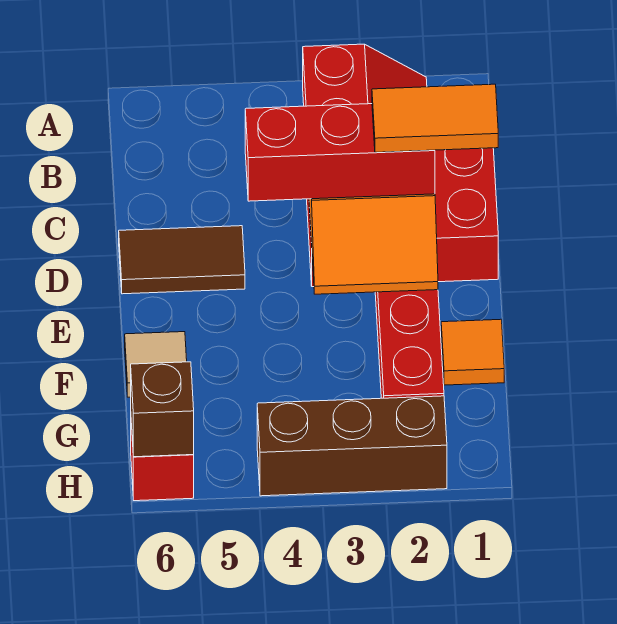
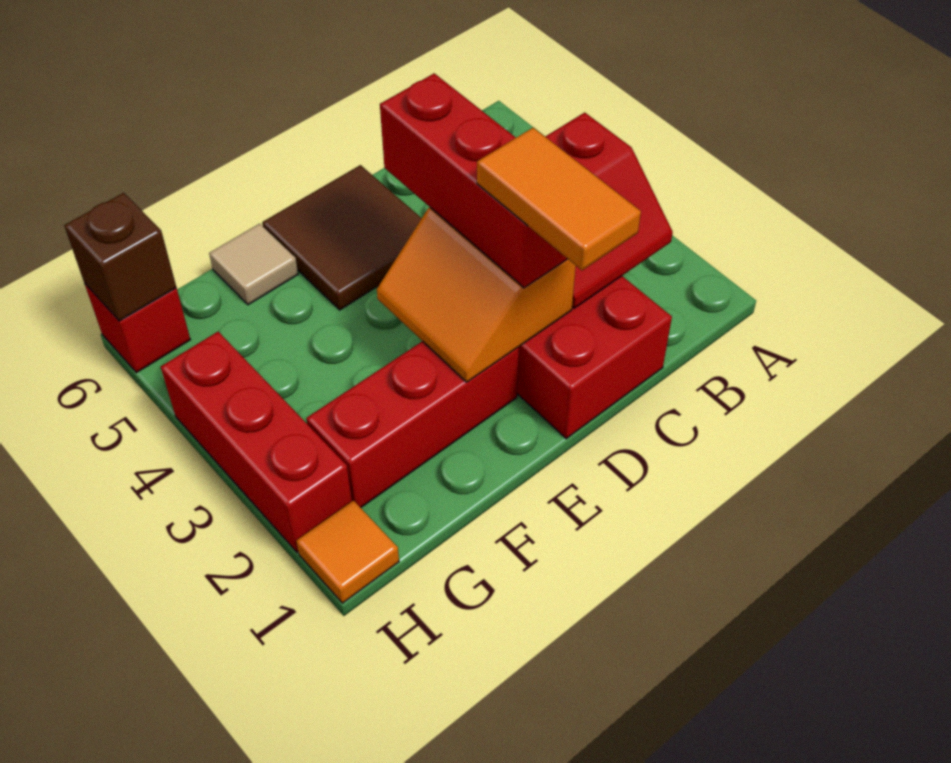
brown tile D5:D6 level 1 -> brown tile D5:E6 level 1
orange tile F1 level 1 -> orange tile H1 level 1
brown brick H2:H4 level 1 -> red brick H2:H4 level 1

